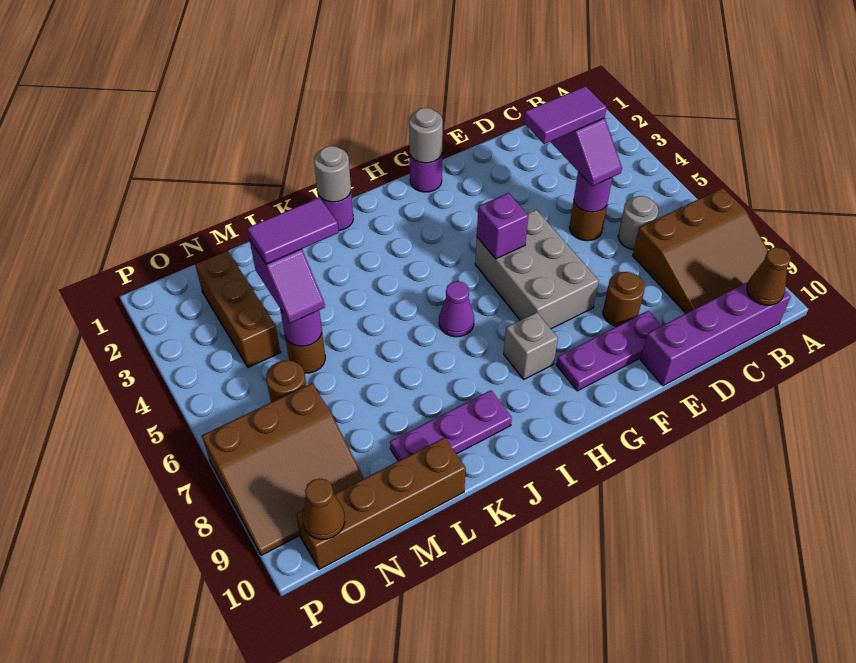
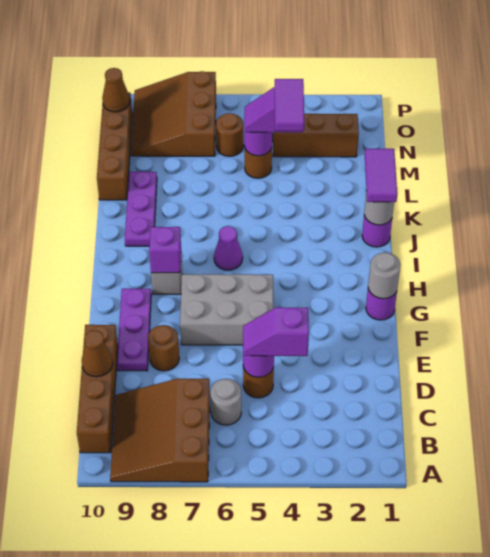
purple brick B10:E10 level 1 -> brown brick B10:E10 level 1
brown cone B10 level 2 -> brown cone D10 level 2
purple tile D4:E4 level 4 -> purple tile J1:K1 level 3
purple brick G5 level 2 -> purple brick H8 level 2

